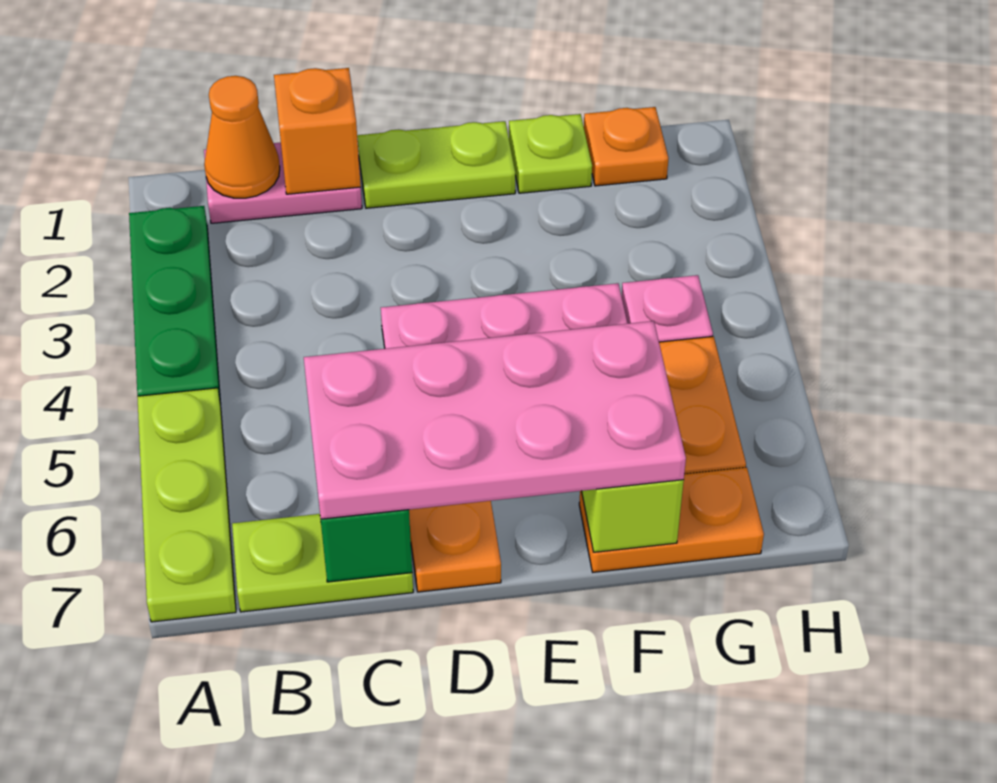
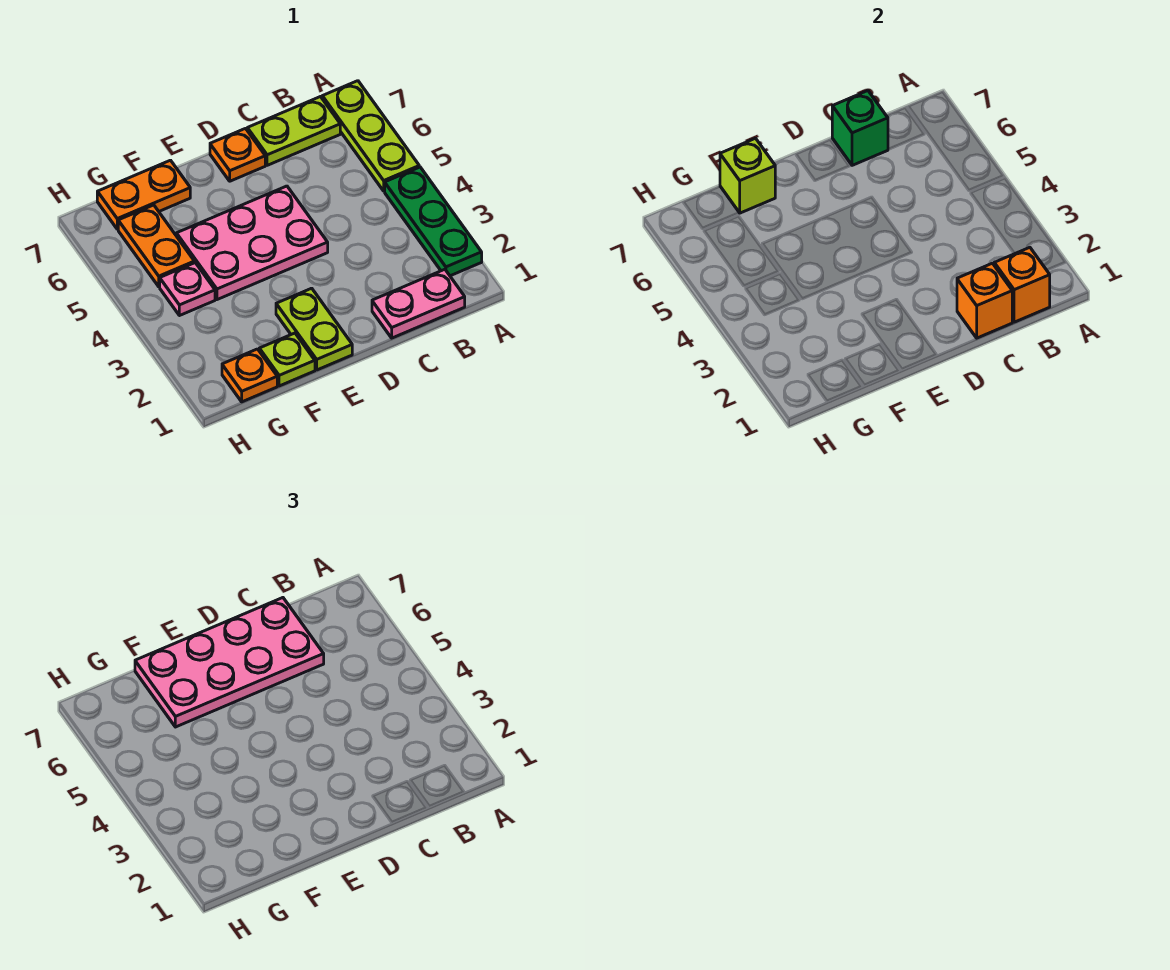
orange cone B1 level 2 -> orange brick B1 level 2
lime plate D1:E1 level 1 -> lime plate E1:E2 level 1

